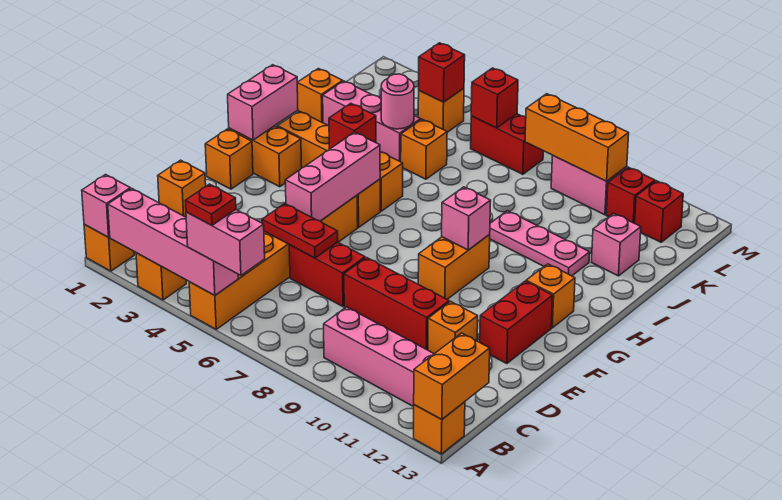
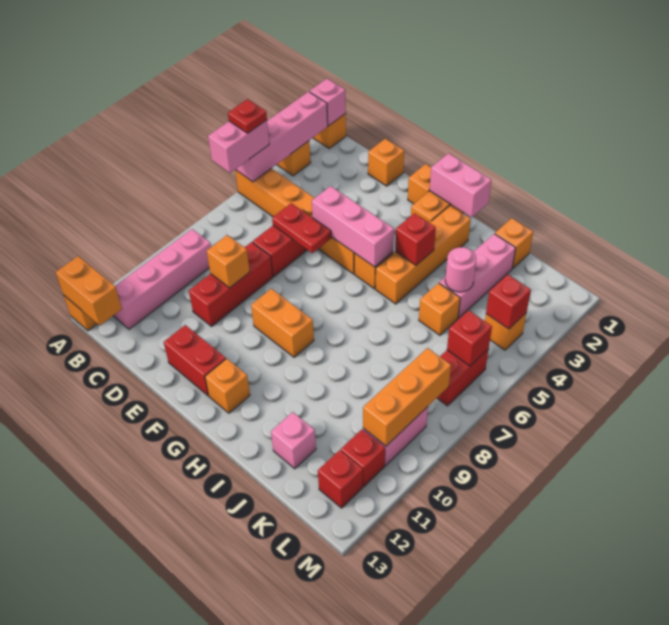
red plate D5:D6 level 2 -> red plate D6:E6 level 2
orange brick D11 level 1 -> orange brick D9 level 2
pink brick G9 level 2 -> none
pink plate I9:I11 level 1 -> none

